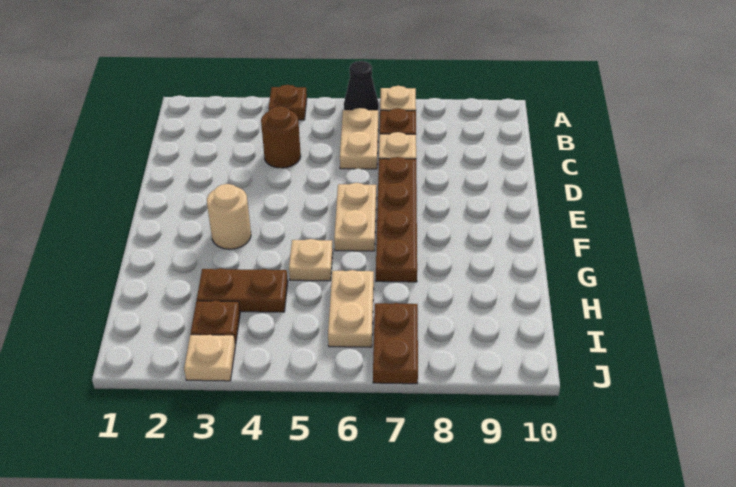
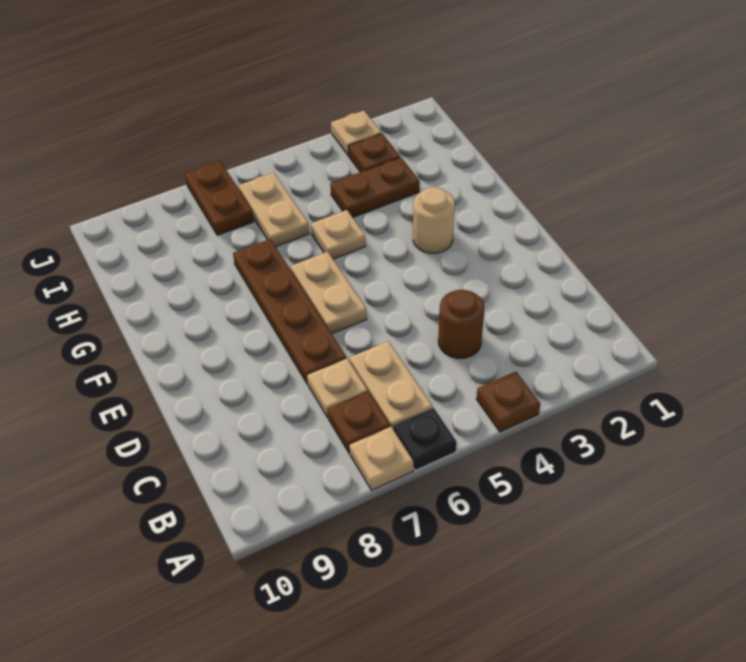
black cone A6 level 1 -> black plate A6 level 1

